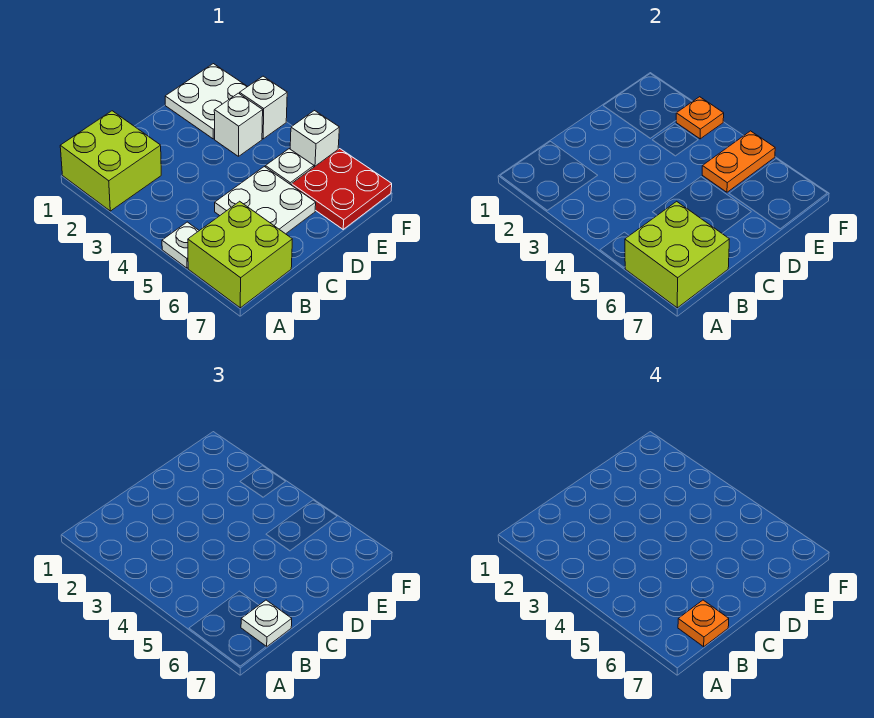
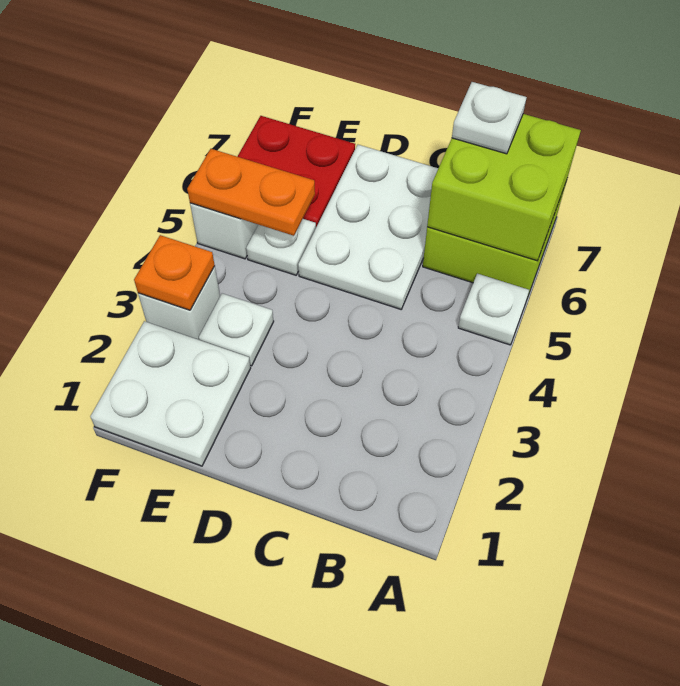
lime brick A1:B2 level 1 -> none
orange plate B7 level 4 -> none
white plate C5:D6 level 1 -> white plate C5:D7 level 1
white brick E3 level 1 -> white plate E3 level 1

